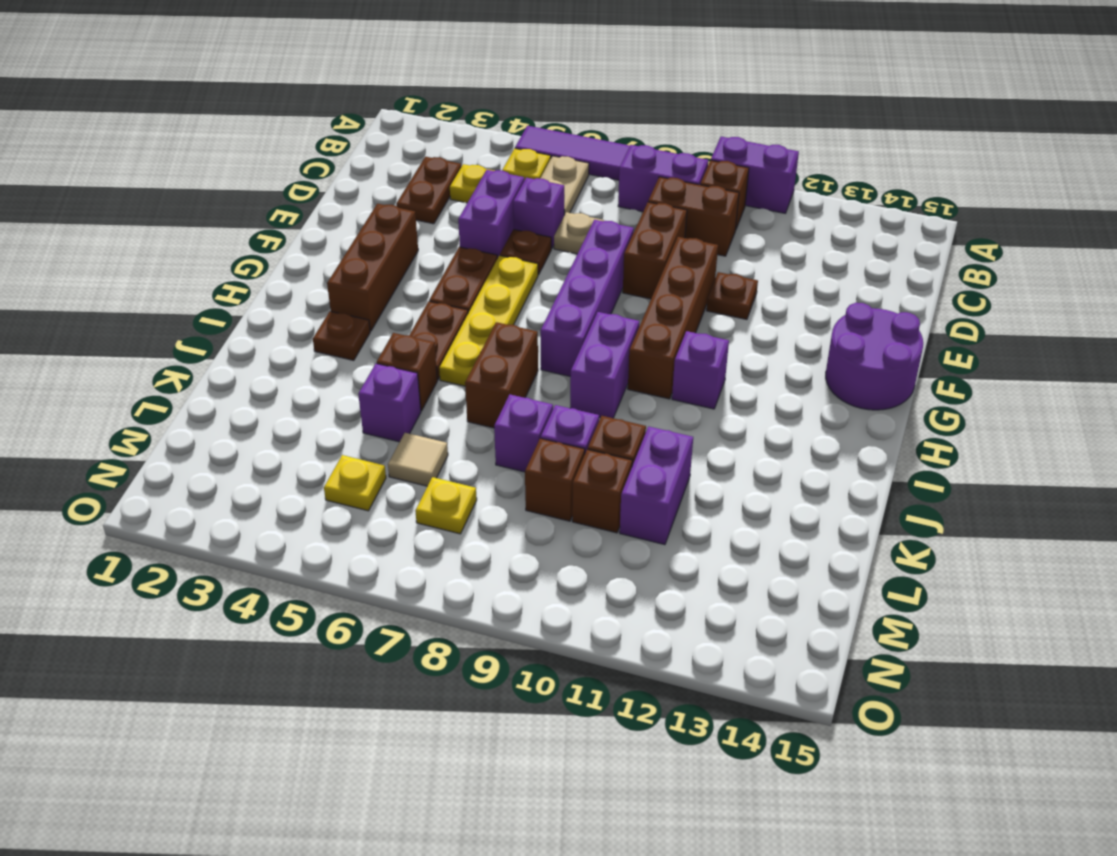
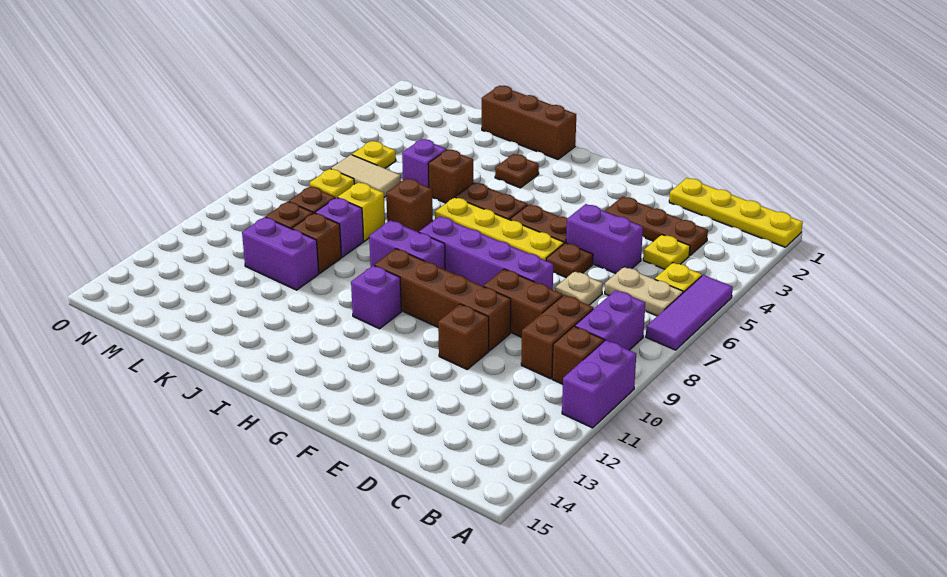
none -> yellow plate A1:D1 level 1
brown plate C3:D3 level 1 -> brown plate C3:E3 level 1
purple brick D6 level 1 -> none
brown plate E11 level 1 -> brown brick E11 level 1
brown brick F3:H3 level 1 -> brown brick I1:K1 level 1
purple round brick F14:G15 level 1 -> none
brown brick I7:J7 level 1 -> brown brick J7 level 1
purple brick K8 level 1 -> yellow brick K8 level 1
tan tile L6 level 1 -> tan tile L6:M6 level 1

